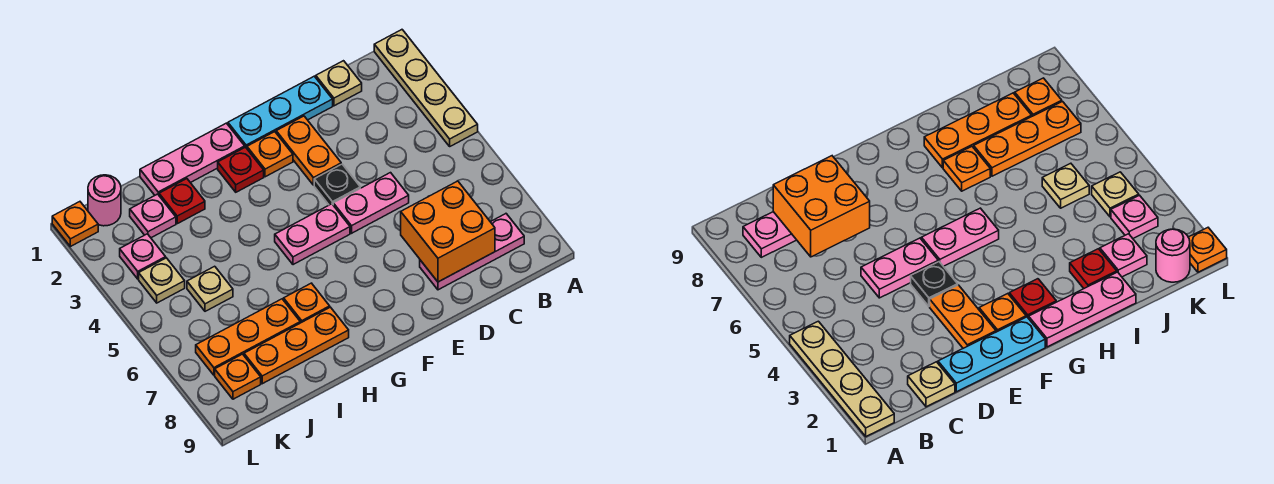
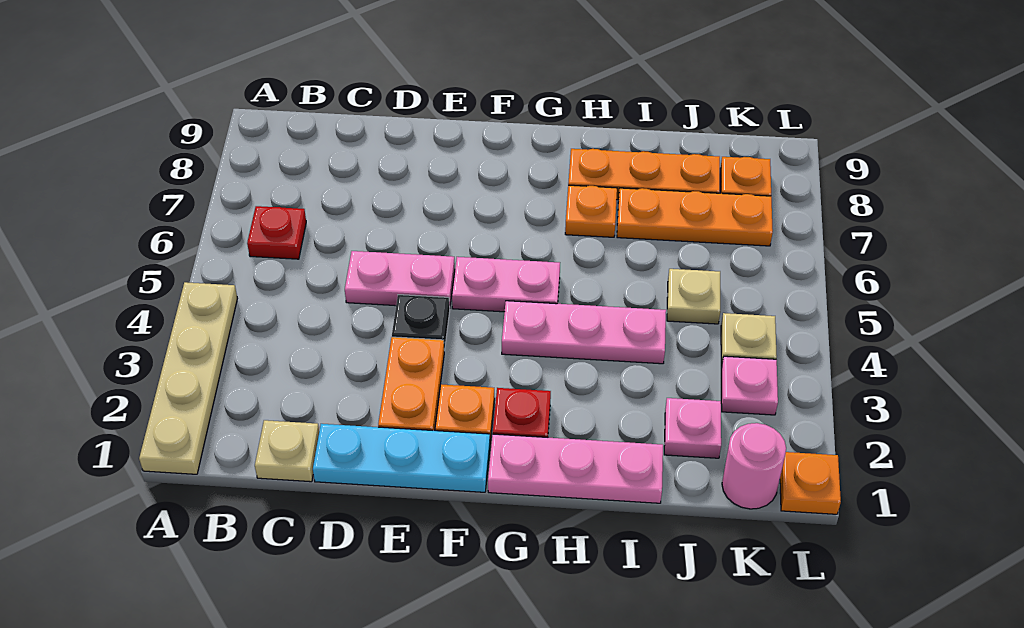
pink plate B8:D8 level 1 -> pink plate G4:I4 level 1
orange brick C7:D8 level 2 -> none
red plate I2 level 1 -> red plate B6 level 1

